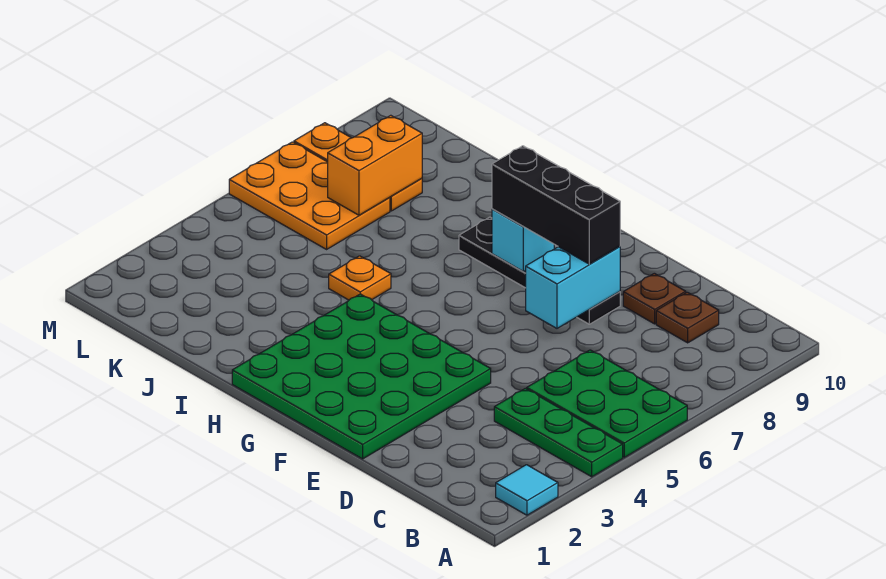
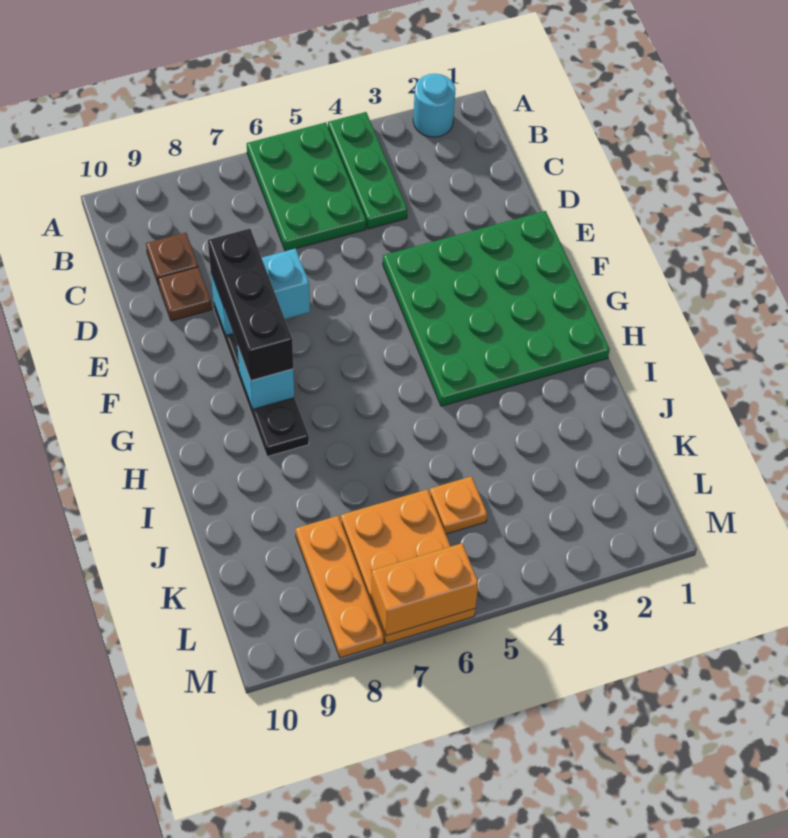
cyan tile A2 level 1 -> cyan round brick A2 level 1
orange plate I5 level 1 -> orange plate K5 level 1
orange brick K7:K8 level 2 -> orange brick M6:M7 level 2

